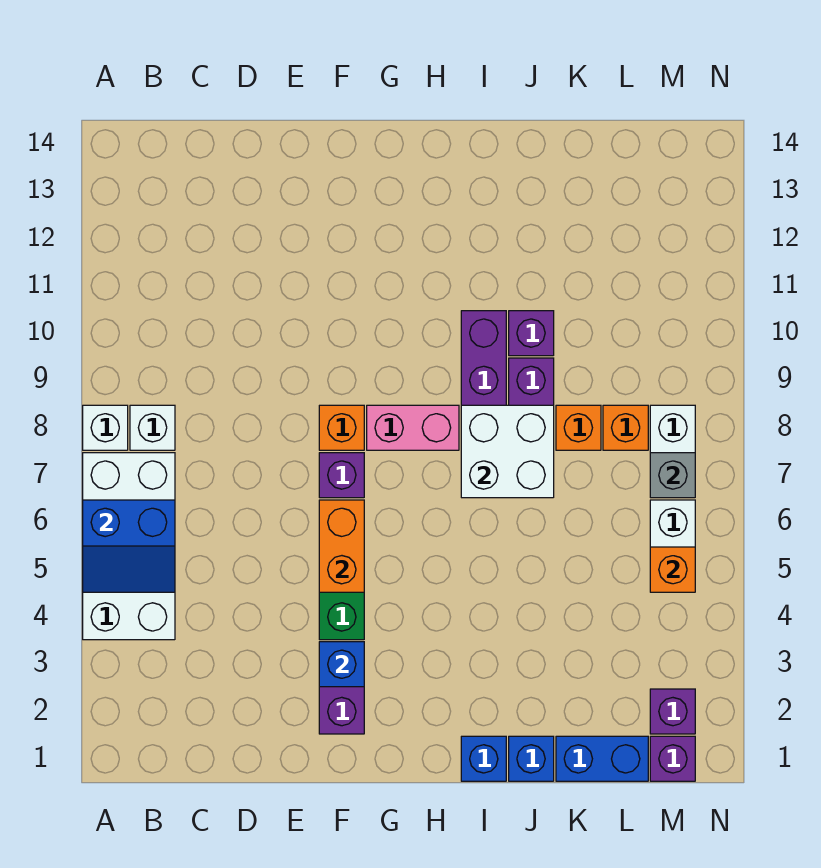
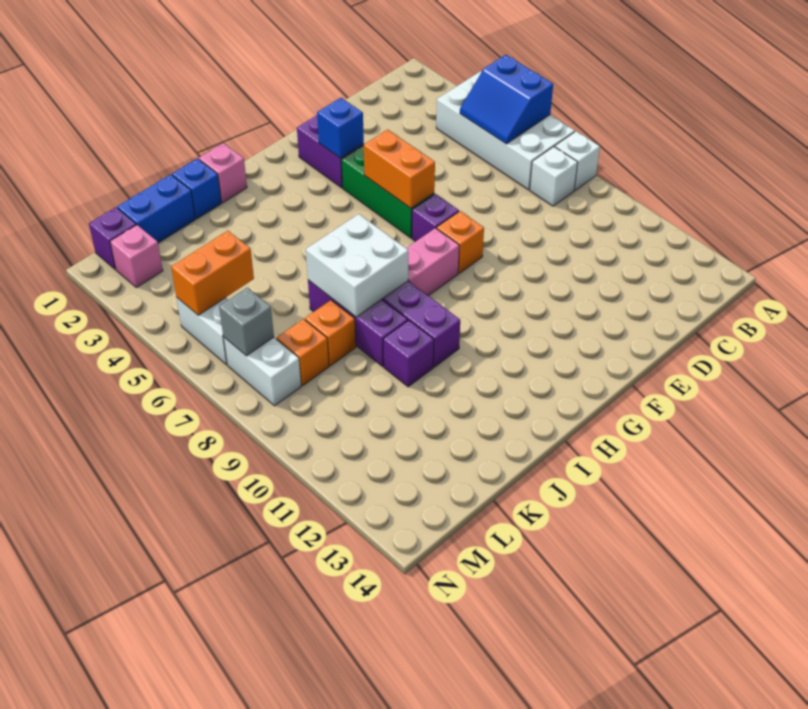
blue slope A5:B6 level 2 top 6 -> blue slope A5:B6 level 2 top A
blue brick I1 level 1 -> pink brick I1 level 1
purple brick M2 level 1 -> pink brick M2 level 1
orange brick M5 level 2 -> orange brick L5:M5 level 2

